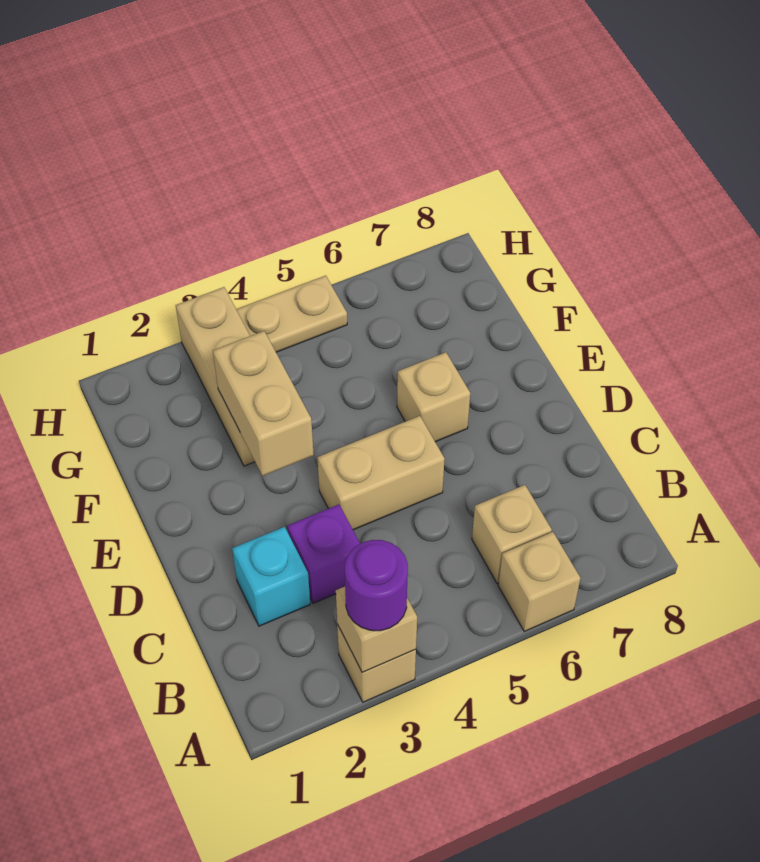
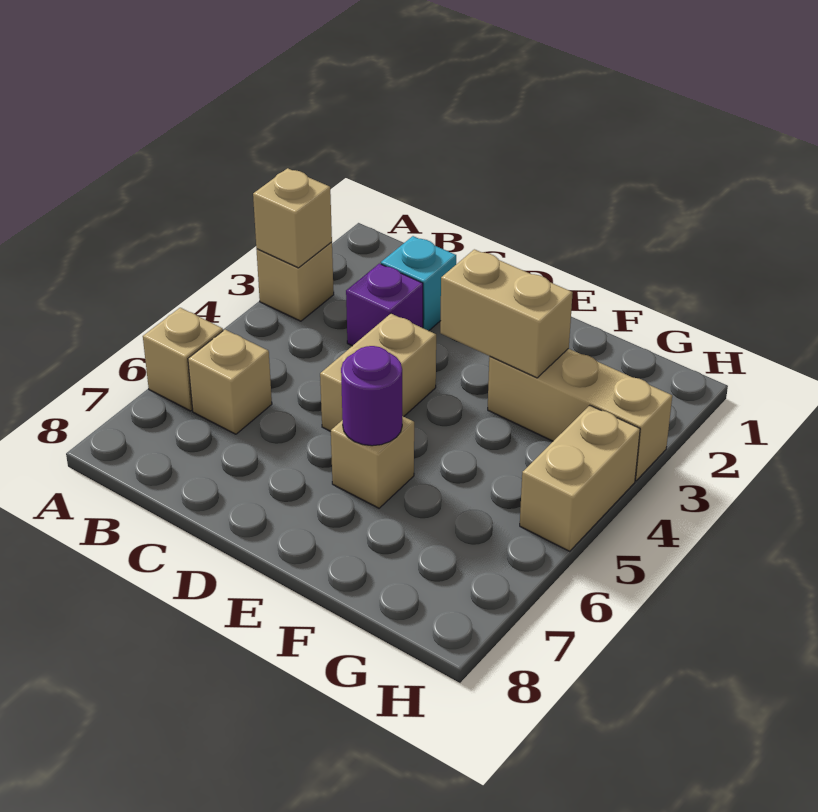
purple round brick A3 level 3 -> purple round brick E6 level 2
tan plate H4:H5 level 1 -> tan brick H4:H5 level 1

